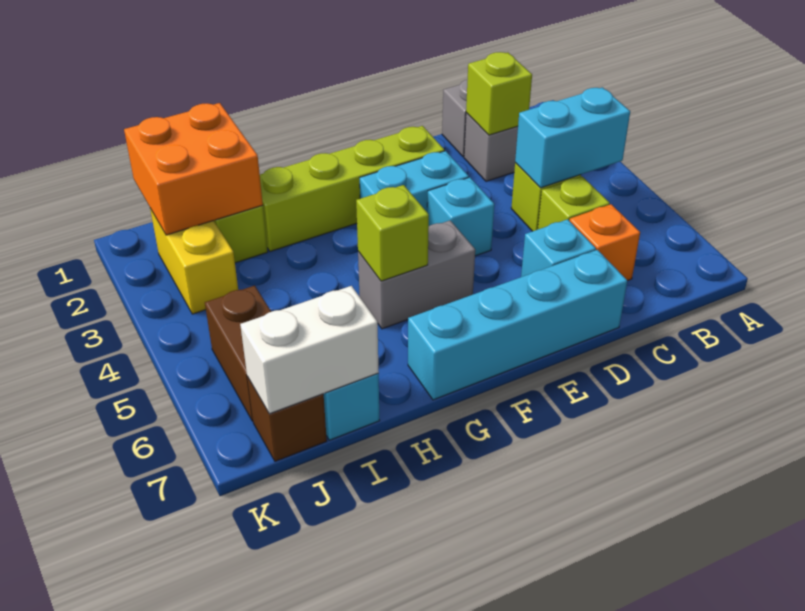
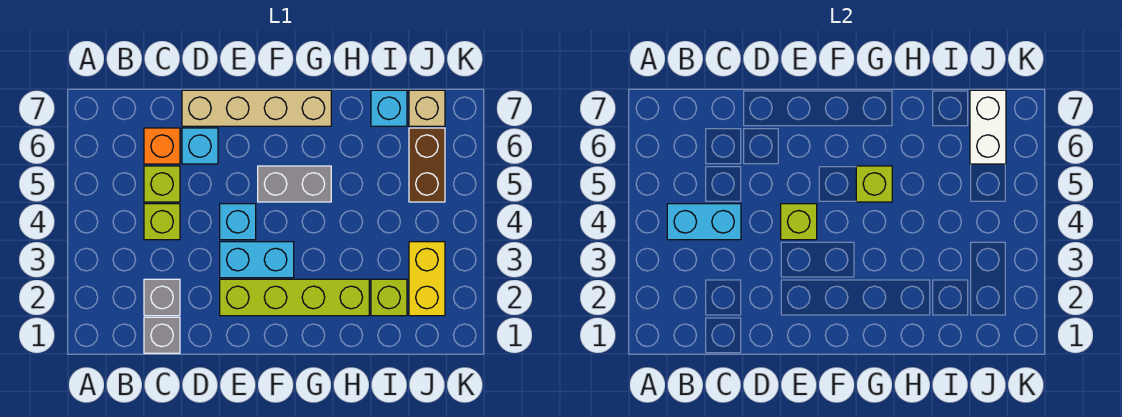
lime brick C2 level 2 -> lime brick E4 level 2
cyan brick D7:G7 level 1 -> tan brick D7:G7 level 1
orange brick I1:J2 level 2 -> none
white brick I7:J7 level 2 -> white brick J6:J7 level 2
brown brick J7 level 1 -> tan brick J7 level 1

